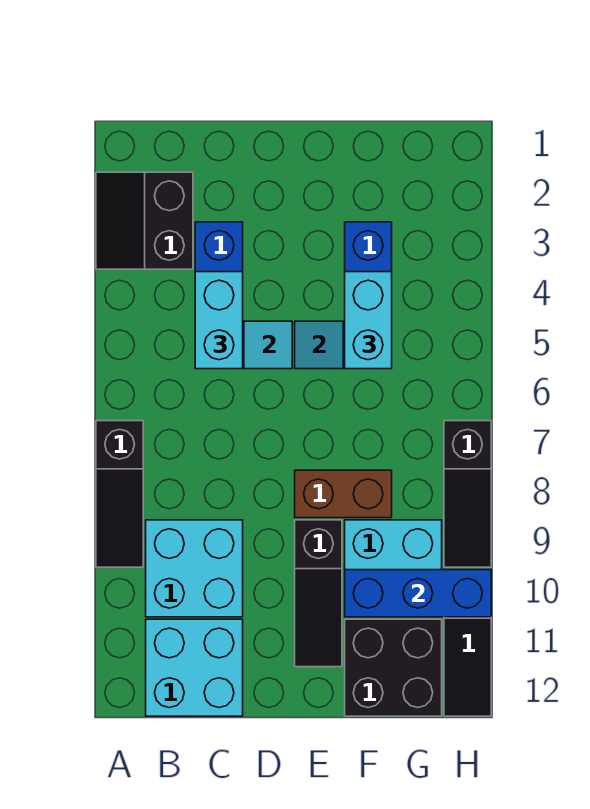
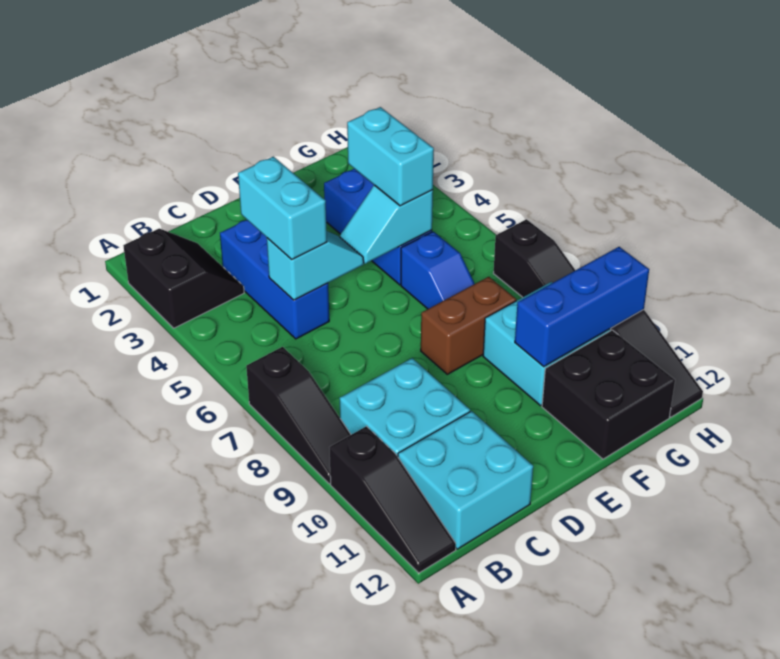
black slope A2:B3 level 1 top B -> black slope A2:B3 level 1 top A
black slope E9:E11 level 1 top 9 -> black slope A10:A12 level 1 top 10
none -> blue slope F6:F7 level 1 top 6

